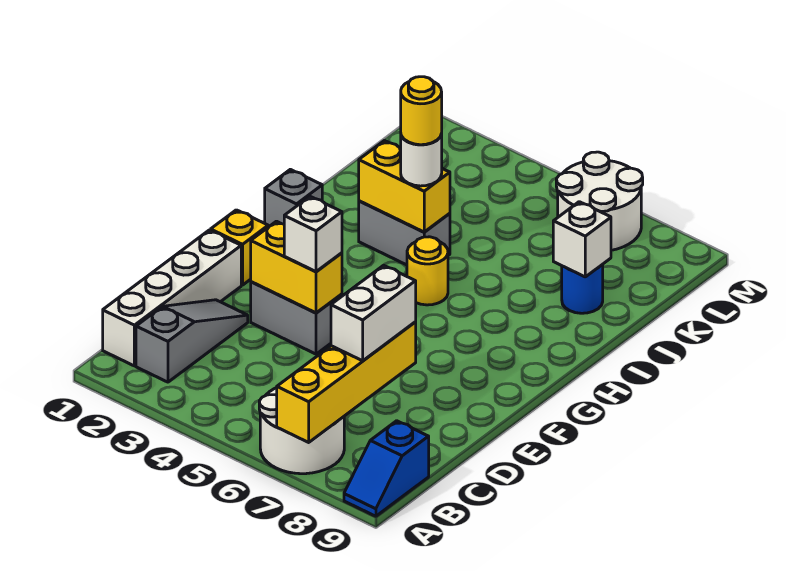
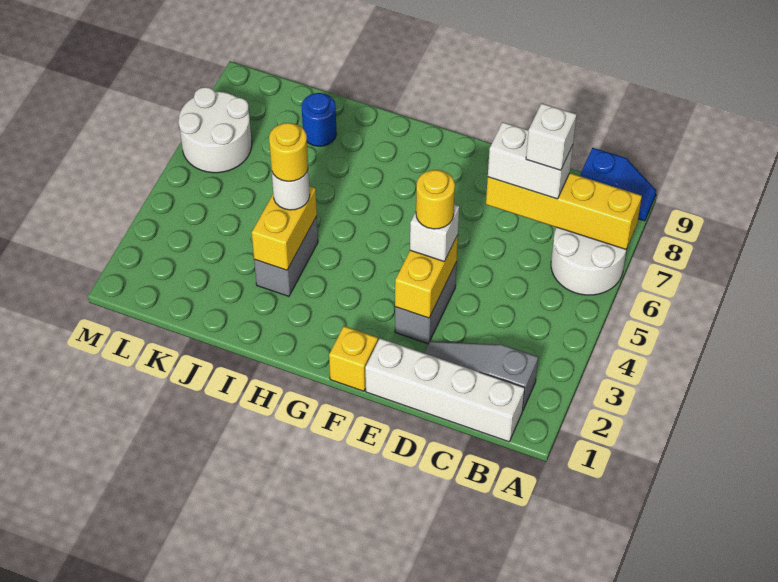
grey brick H1 level 1 -> none
yellow round brick H5 level 1 -> yellow round brick E4 level 4
white brick J8 level 2 -> white brick C7 level 4

